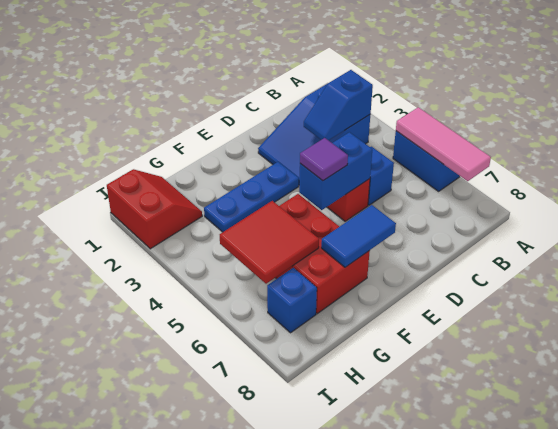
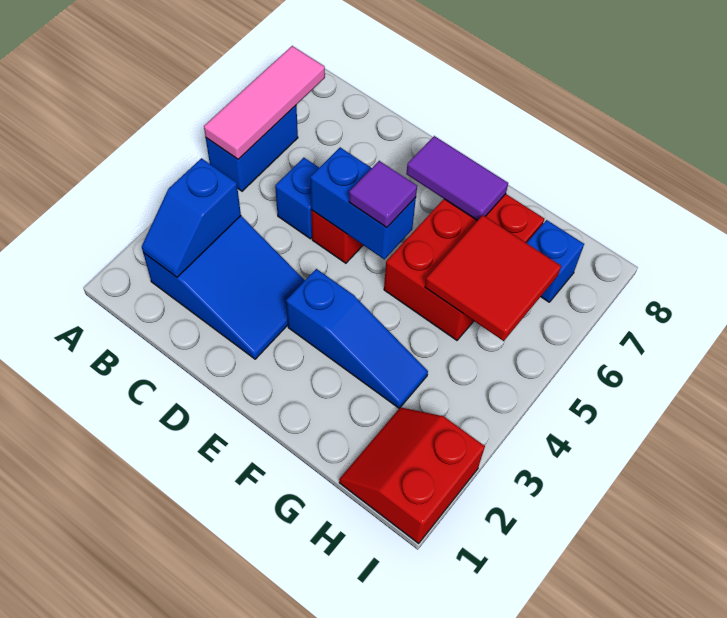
blue slope B3:C3 level 2 top B -> blue slope B2:B3 level 2 top 3
blue plate E3:G3 level 1 -> blue slope E3:G3 level 1 top E
blue tile E7:F7 level 2 -> purple tile E7:F7 level 2

